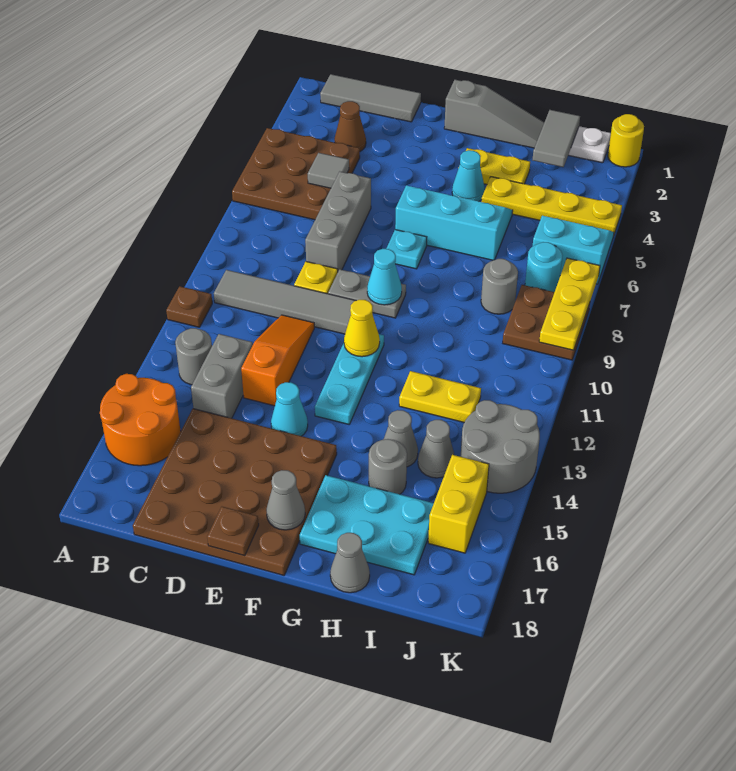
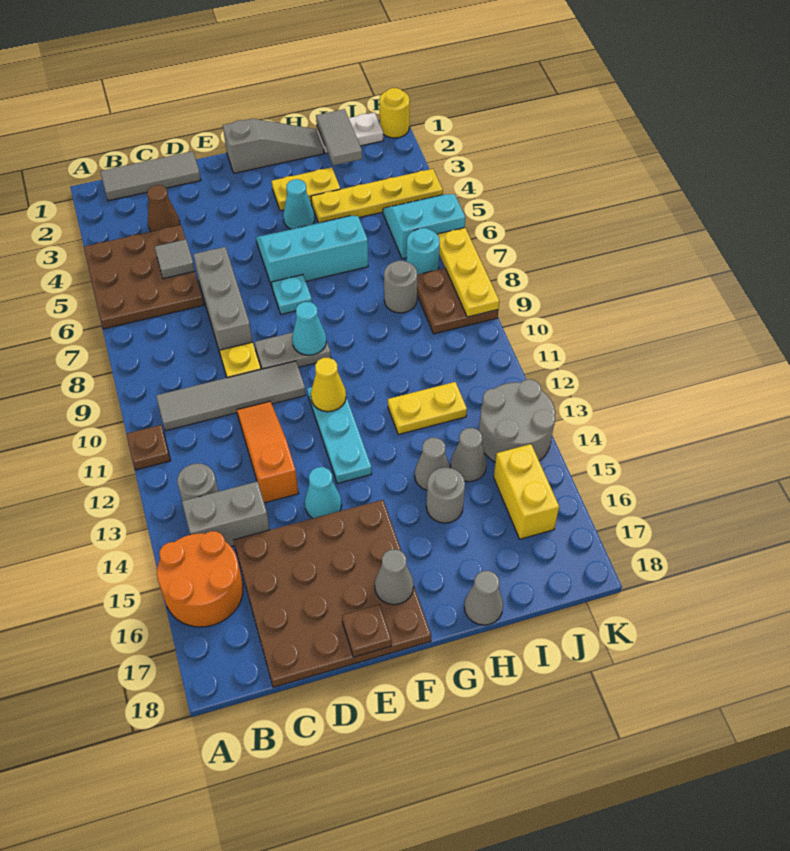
grey brick C13:C14 level 1 -> grey brick B14:C14 level 1
cyan plate G16:I17 level 1 -> none

